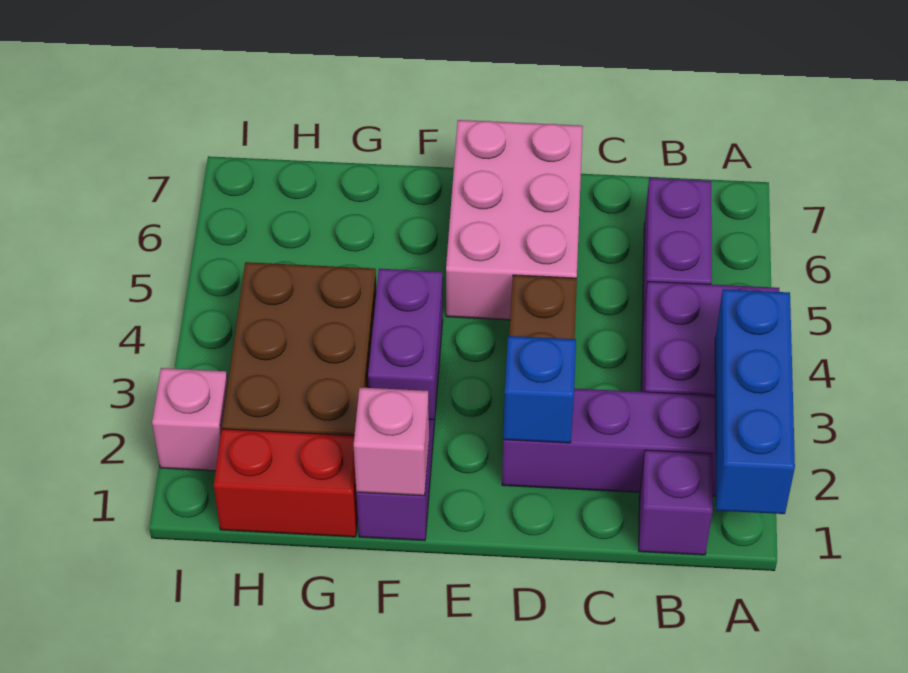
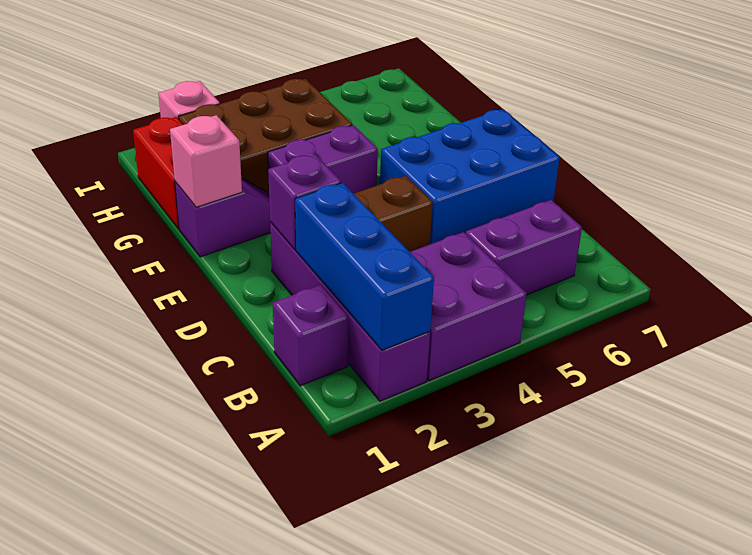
blue brick A1:A3 level 2 -> blue brick A2:C2 level 2
blue brick D2 level 2 -> purple brick D2 level 2
pink brick D5:E7 level 1 -> blue brick D5:E7 level 1

